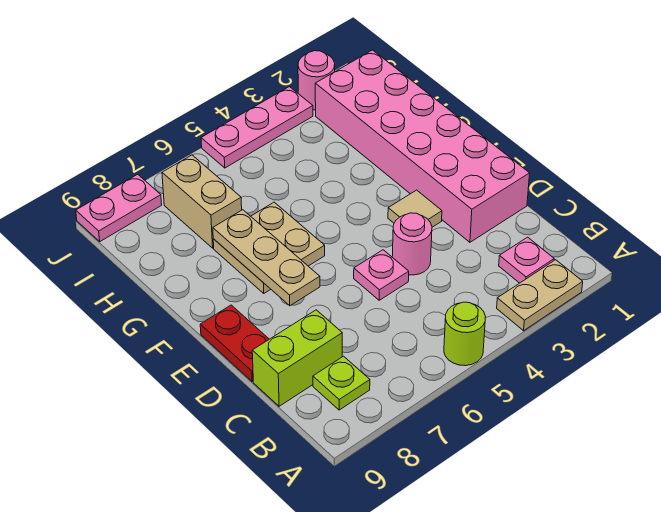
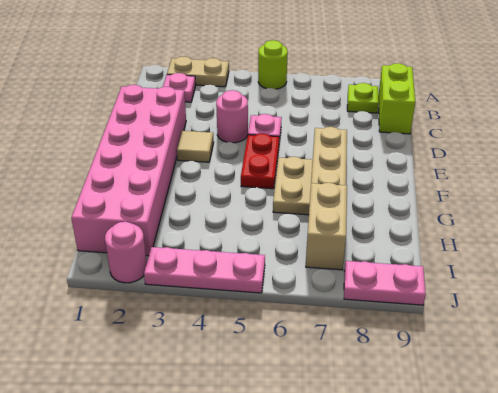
lime brick C8:C9 level 1 -> lime brick B9:C9 level 1
red plate D9:E9 level 1 -> red plate E5:F5 level 1

